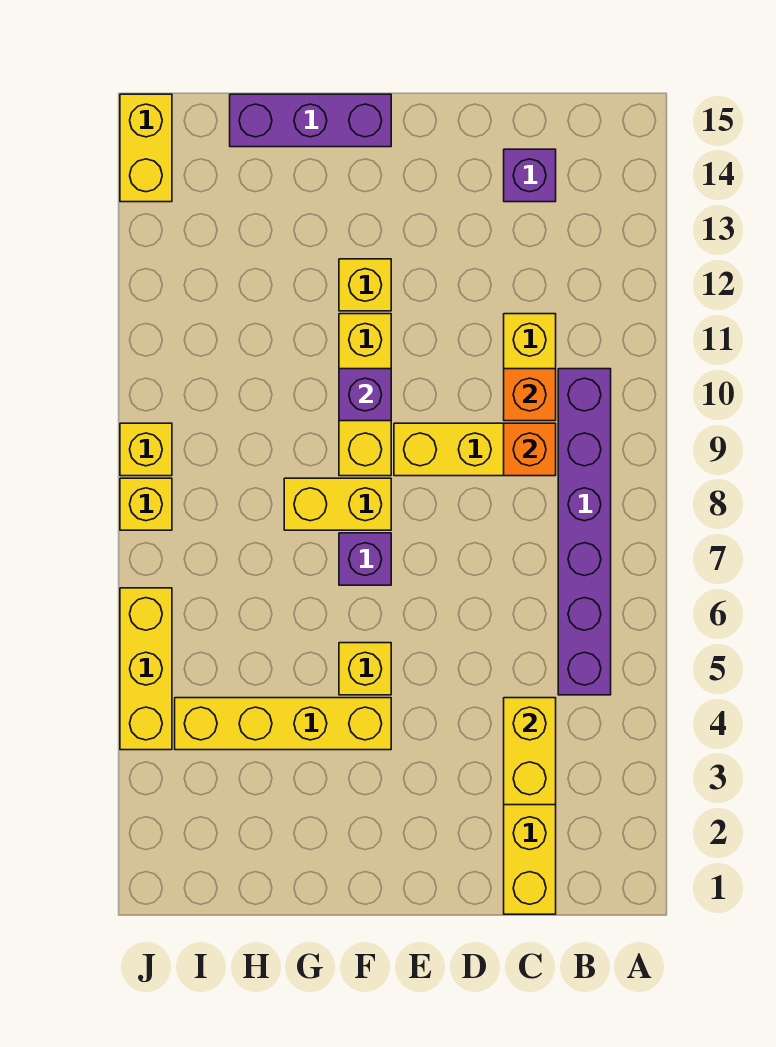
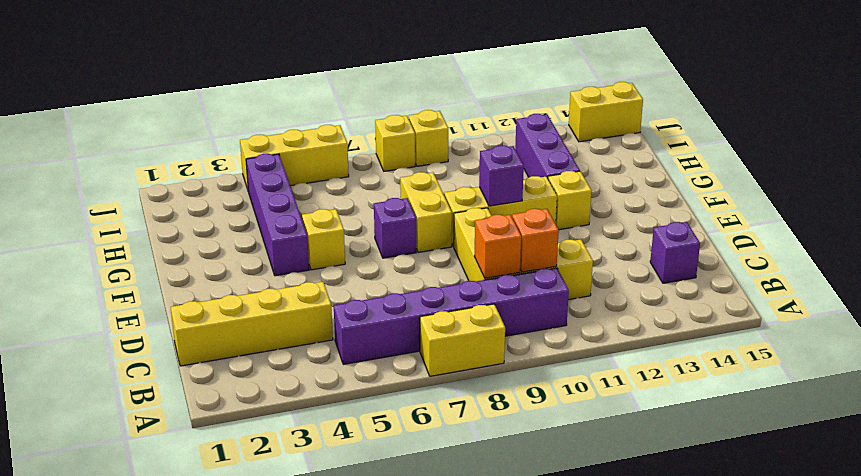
yellow brick C3:C4 level 2 -> yellow brick A7:A8 level 1
yellow brick F4:I4 level 1 -> purple brick F4:I4 level 1
purple brick F15:H15 level 1 -> purple brick G12:I12 level 1

